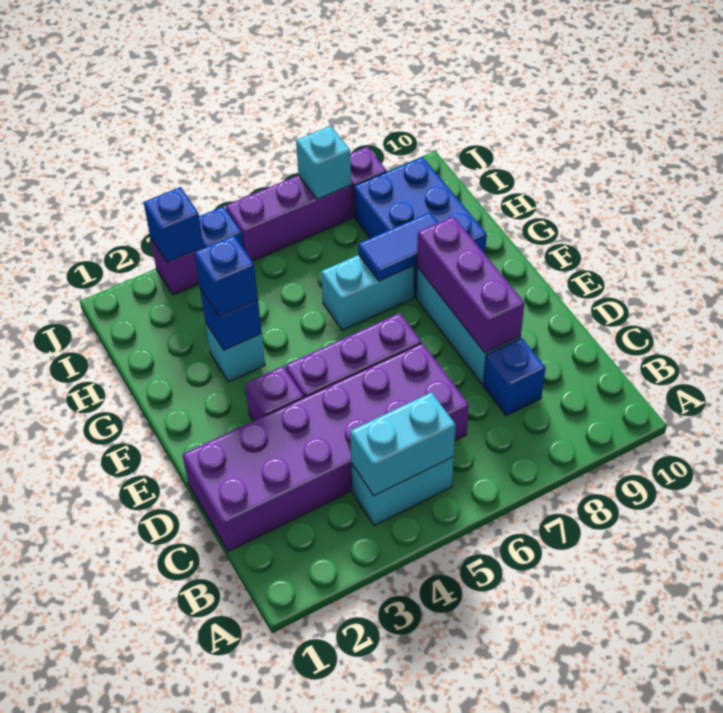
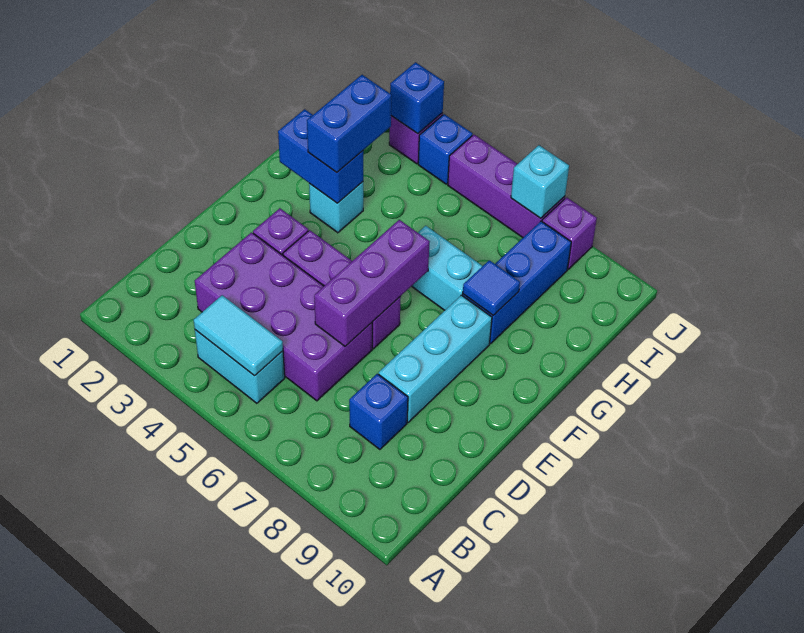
cyan brick B4:B5 level 2 -> cyan tile B4:B5 level 2
purple brick C1:D6 level 1 -> purple brick C3:D6 level 1
purple brick D8:F8 level 2 -> purple brick D6:F6 level 2
blue brick G3 level 2 -> blue brick G2:G3 level 2
blue brick G3 level 3 -> blue brick G3:H3 level 3
blue tile G7:G8 level 2 -> blue tile G8 level 2
blue brick G8:I9 level 1 -> blue brick G8:I8 level 1

